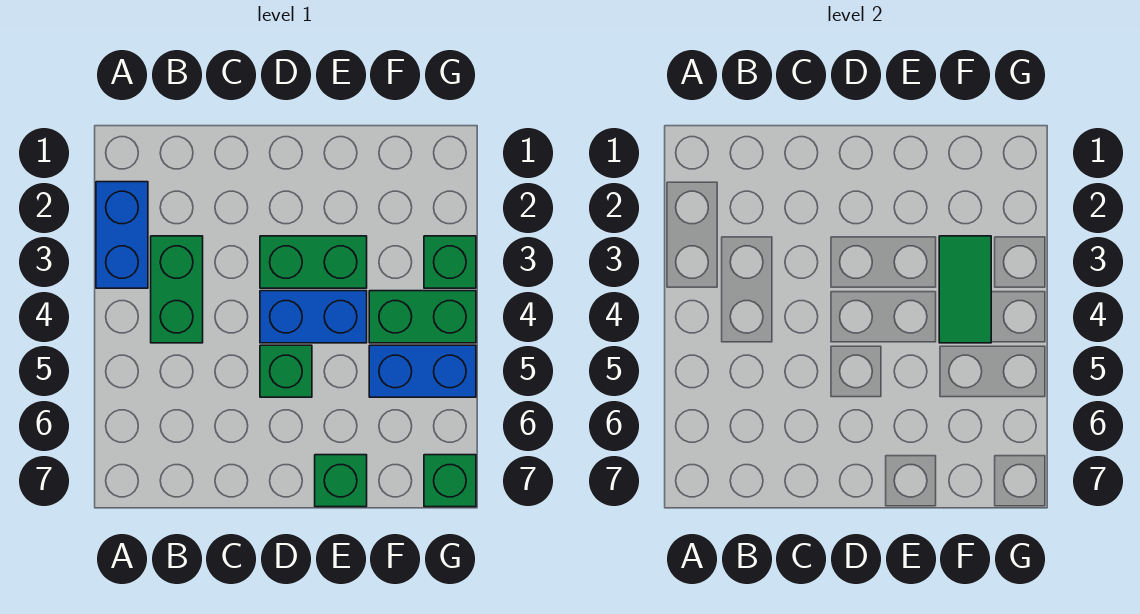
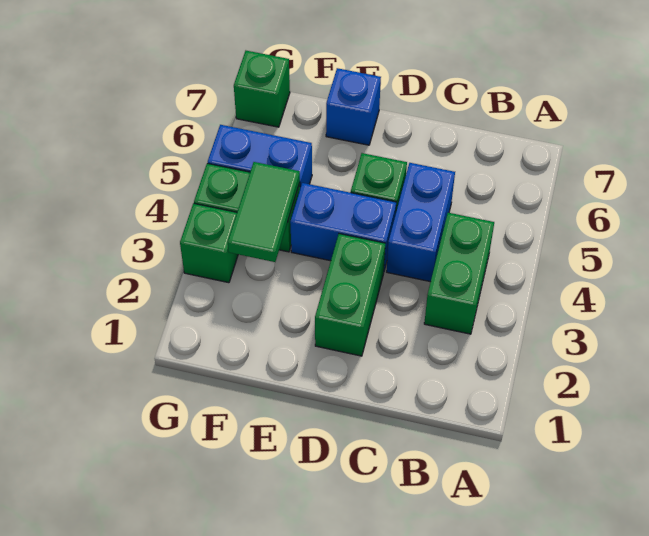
blue brick A2:A3 level 1 -> blue brick C4:C5 level 1
green brick D3:E3 level 1 -> green brick D2:D3 level 1
green brick E7 level 1 -> blue brick E7 level 1

